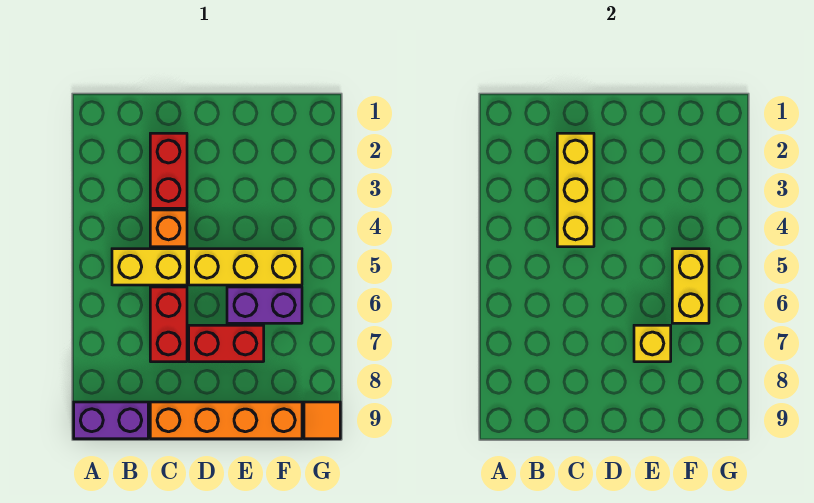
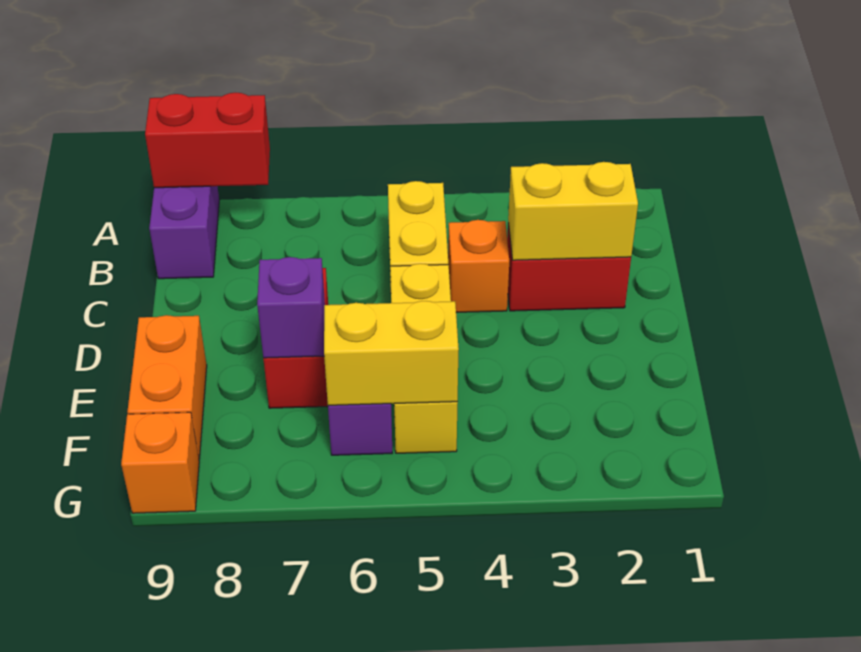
yellow brick C2:C4 level 2 -> yellow brick C2:C3 level 2
red brick C6:C7 level 1 -> red brick A8:A9 level 2
orange brick C9:F9 level 1 -> orange brick E9:F9 level 1
yellow brick E7 level 2 -> purple brick E7 level 2
orange tile G9 level 1 -> orange brick G9 level 1

